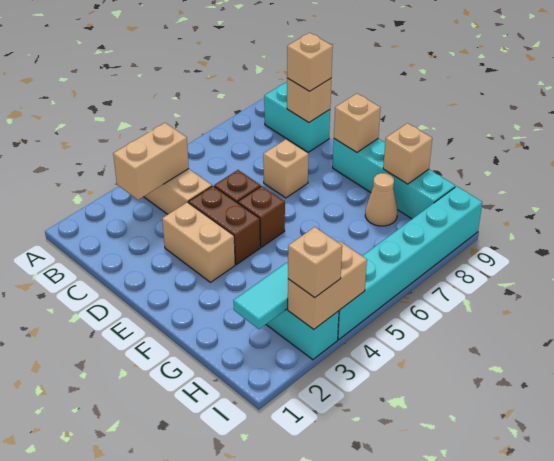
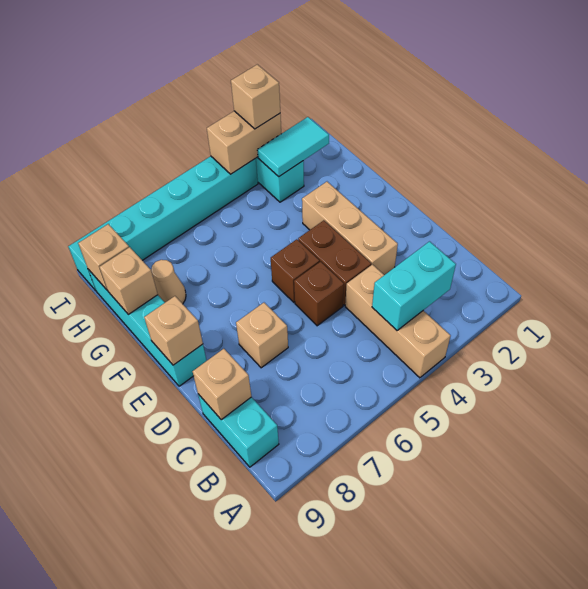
tan brick B3:B4 level 2 -> cyan brick B3:B4 level 2
tan brick C9 level 3 -> tan brick H9 level 2
tan brick D3:E3 level 1 -> tan brick D3:F3 level 1

